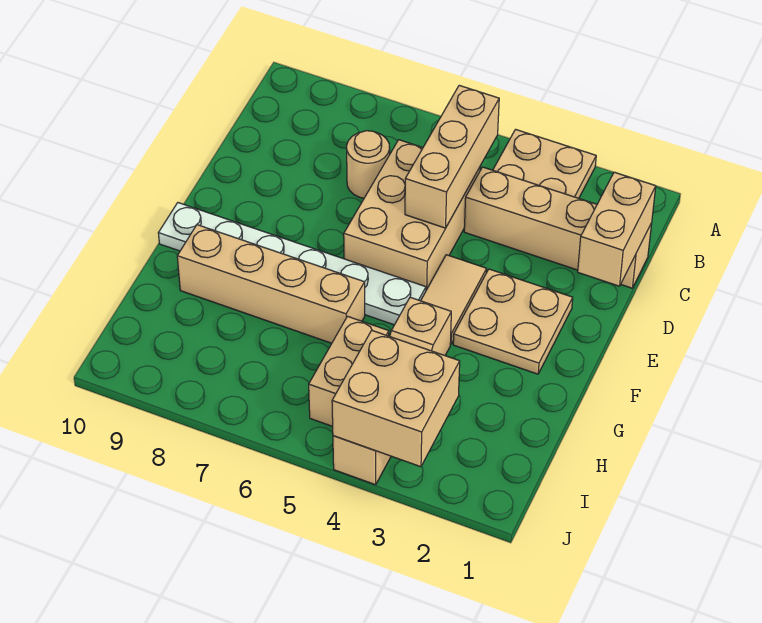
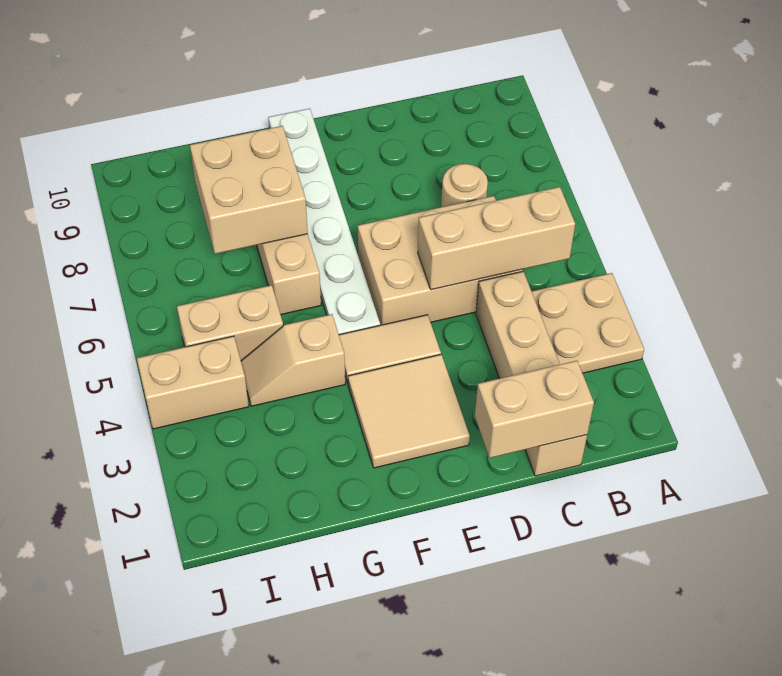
tan plate E2:F3 level 1 -> tan tile E2:F3 level 1
tan brick I3:J4 level 2 -> tan brick G7:H8 level 2

